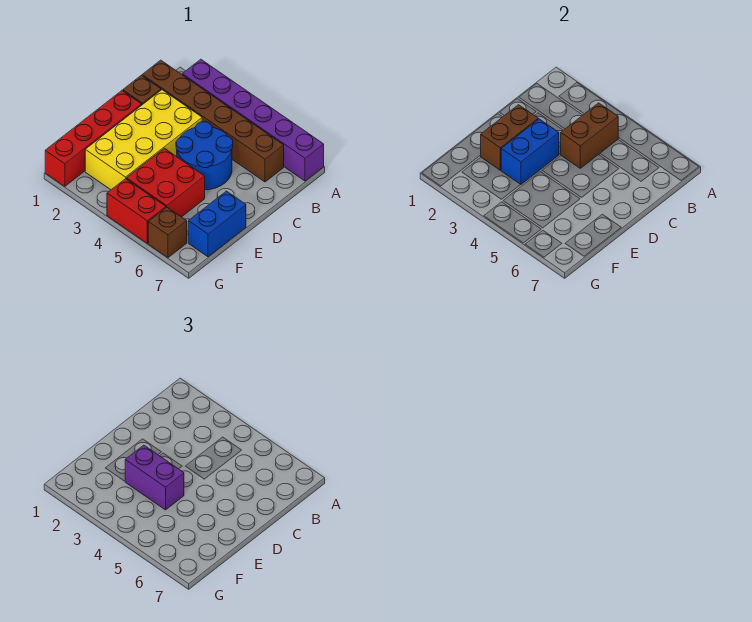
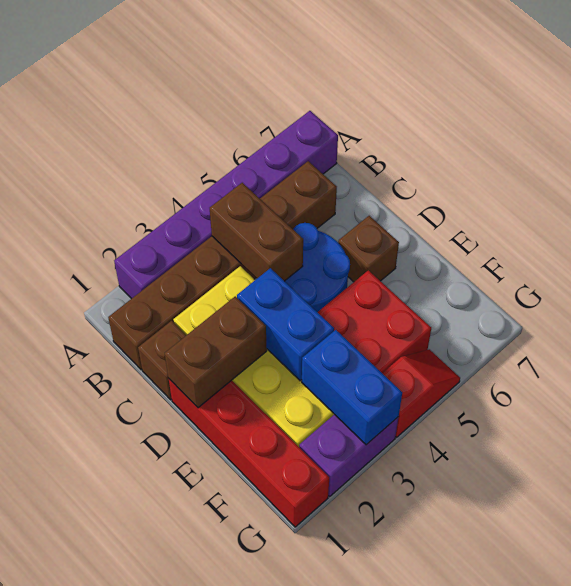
brown brick D2:E2 level 2 -> brown brick D1:D2 level 2
purple brick E3:E4 level 3 -> purple brick G2:G3 level 1
blue brick E7:F7 level 1 -> blue brick F3:G3 level 2
red brick G4:G5 level 1 -> red slope G4:G5 level 1 top 4
brown brick G6 level 1 -> brown brick D6 level 1

